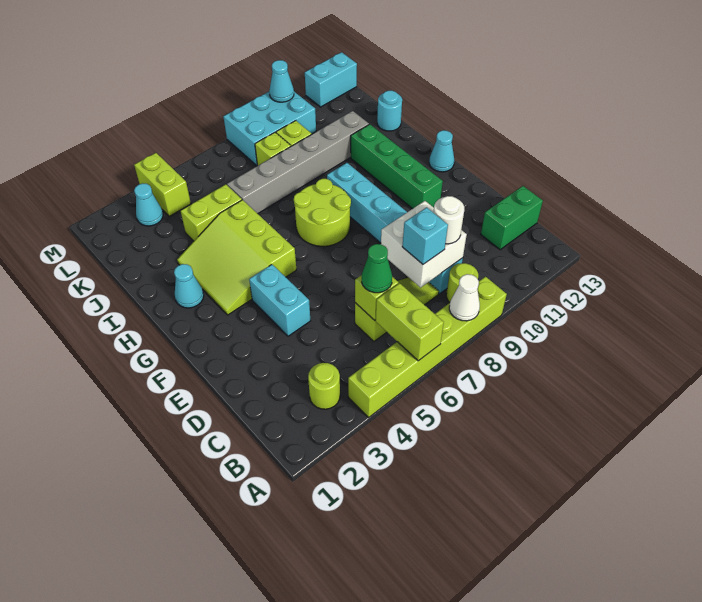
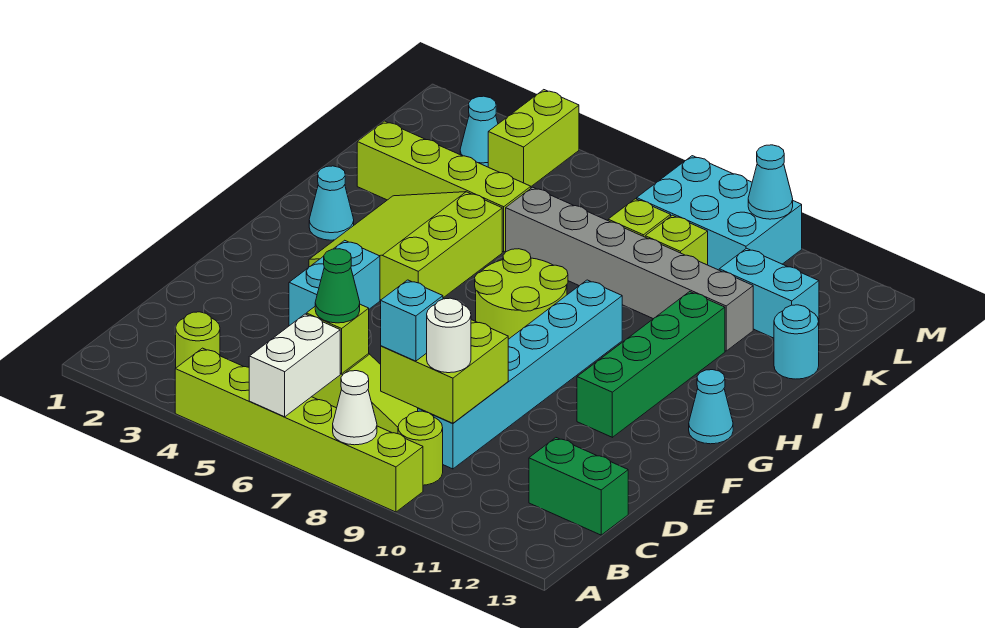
lime brick A6:B6 level 2 -> white brick A6:B6 level 2
white brick C8:D9 level 2 -> lime brick C8:D9 level 2
lime brick J4:J5 level 1 -> lime brick J2:J5 level 1
cyan brick M12:M13 level 1 -> cyan brick K11:K12 level 1

